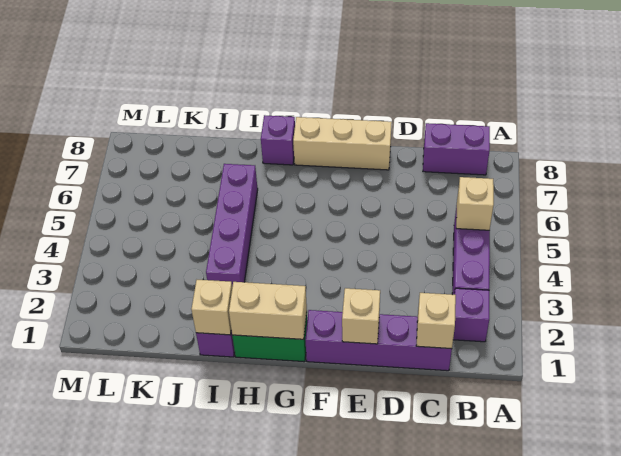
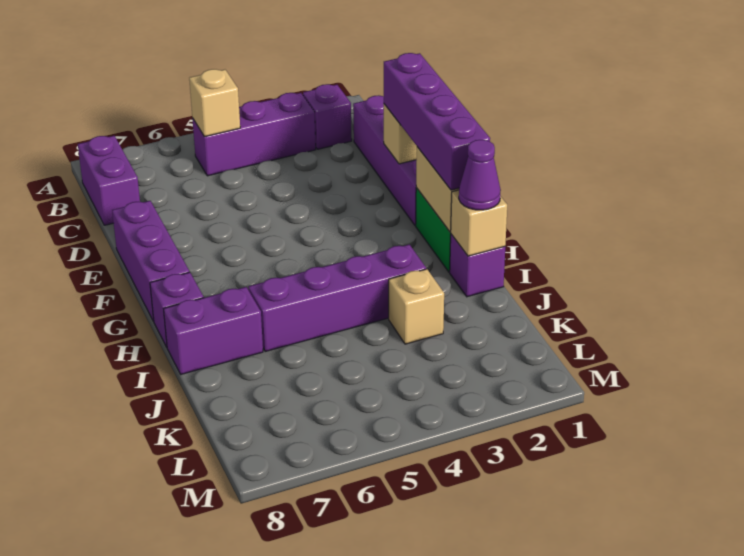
tan brick C1 level 2 -> tan brick J3 level 1
none -> purple brick E1:H1 level 3
tan brick E8:G8 level 1 -> purple brick E8:G8 level 1
none -> purple cone I1 level 3
none -> purple brick I7:I8 level 1

